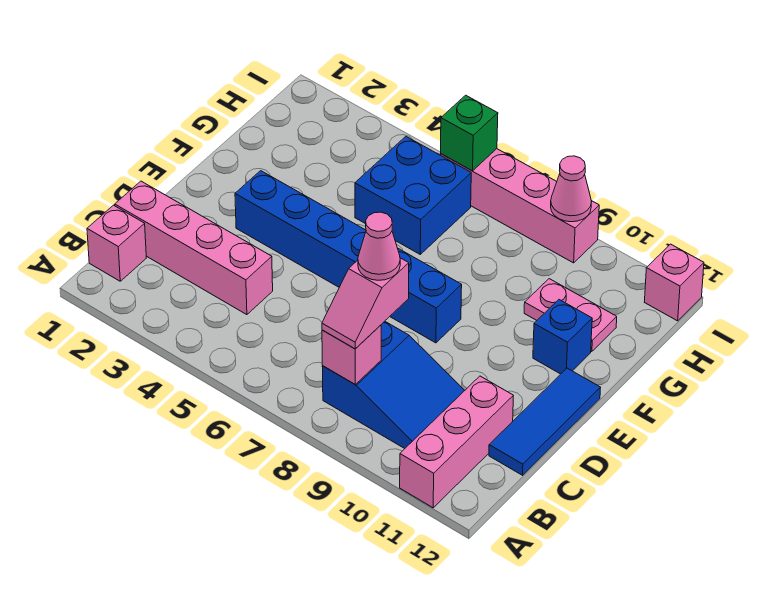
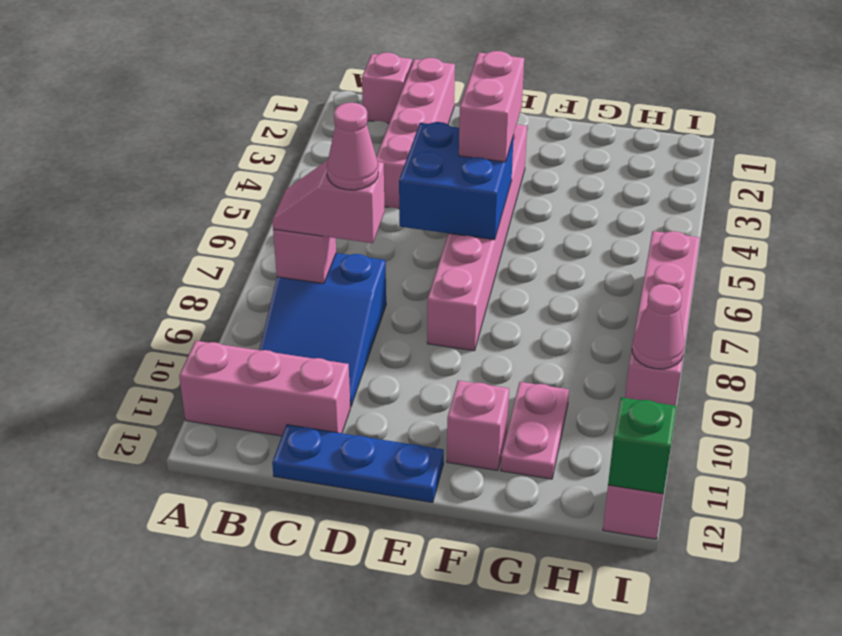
blue tile C12:E12 level 1 -> blue plate C12:E12 level 1
blue brick E3:E8 level 1 -> pink brick E3:E8 level 1
none -> pink brick E4:E5 level 3
blue brick F11 level 1 -> pink brick F11 level 1
blue brick G5:H6 level 1 -> blue brick D5:E6 level 2
green brick I6 level 2 -> green brick I12 level 2

